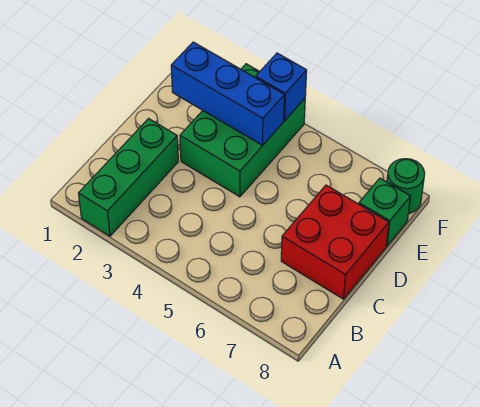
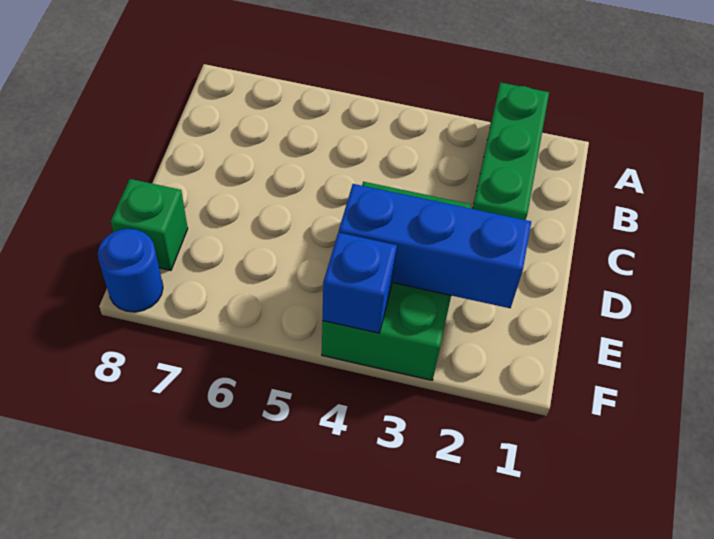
red brick C7:D8 level 1 -> none
green round brick F8 level 1 -> blue round brick F8 level 1

